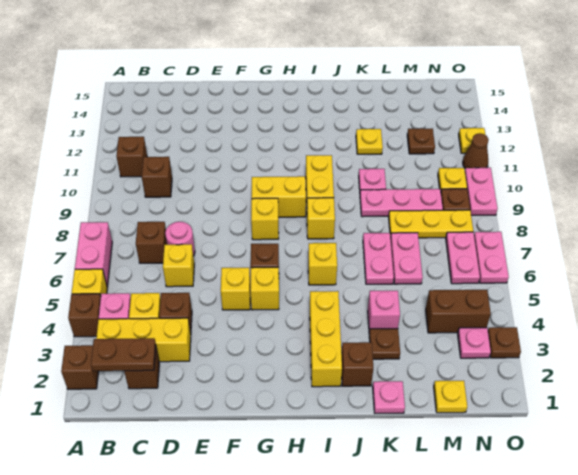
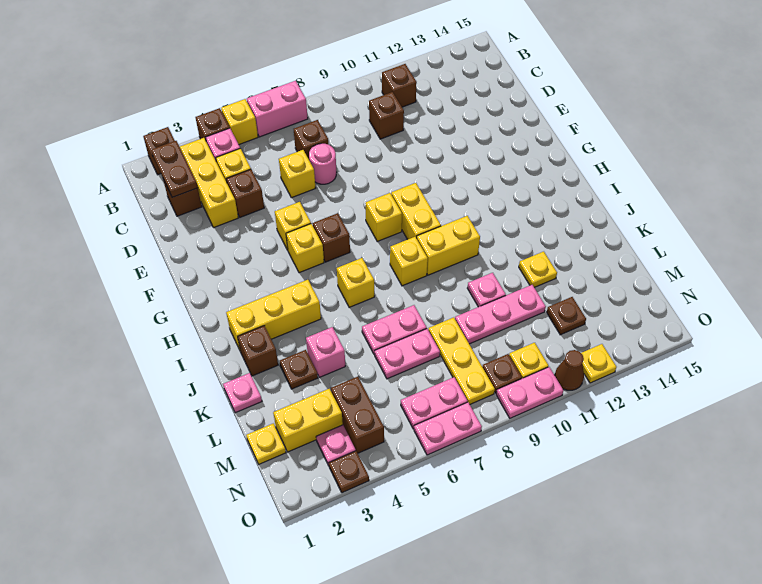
pink plate K9:M9 level 1 -> pink plate L9:L11 level 1
none -> yellow brick M2:M3 level 1

